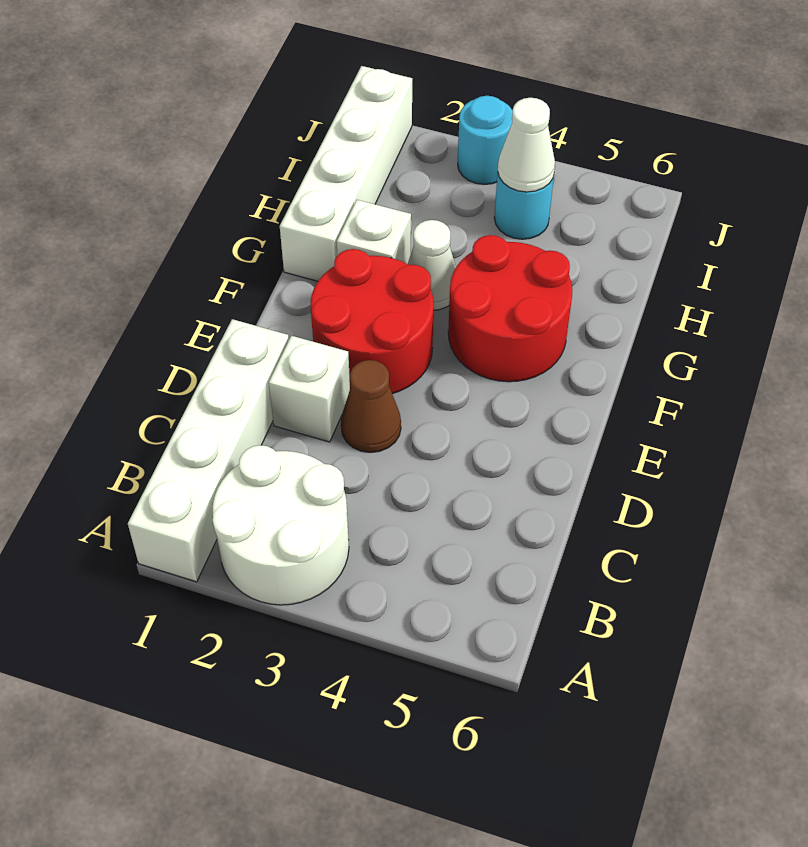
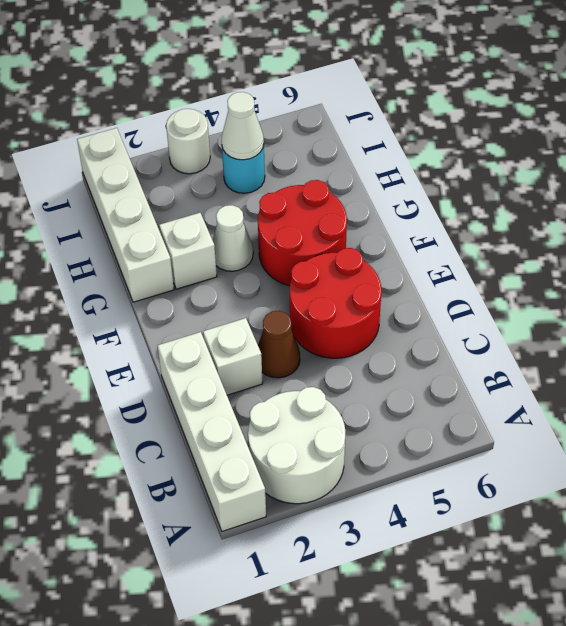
red round brick E2:F3 level 1 -> red round brick D4:E5 level 1
cyan round brick J3 level 1 -> white round brick J3 level 1

